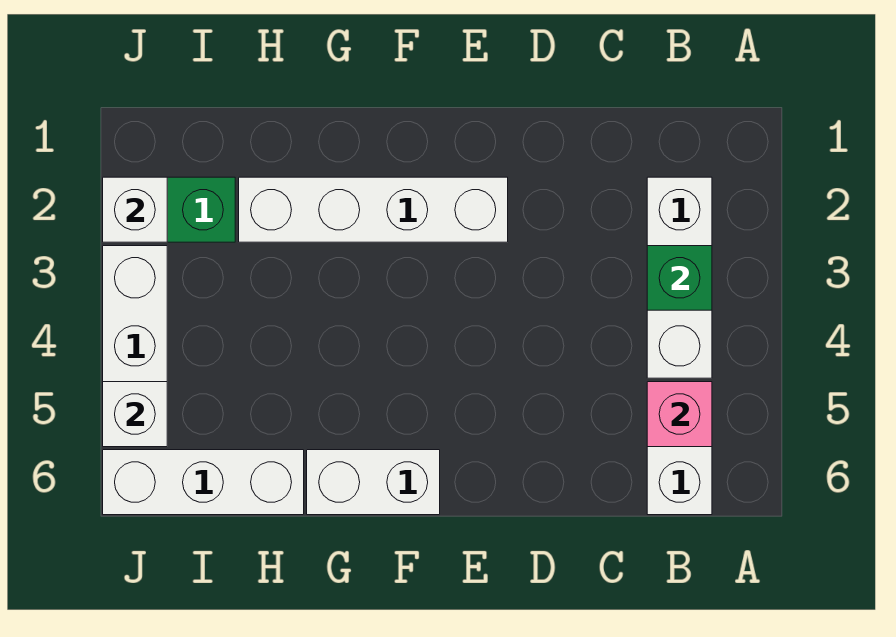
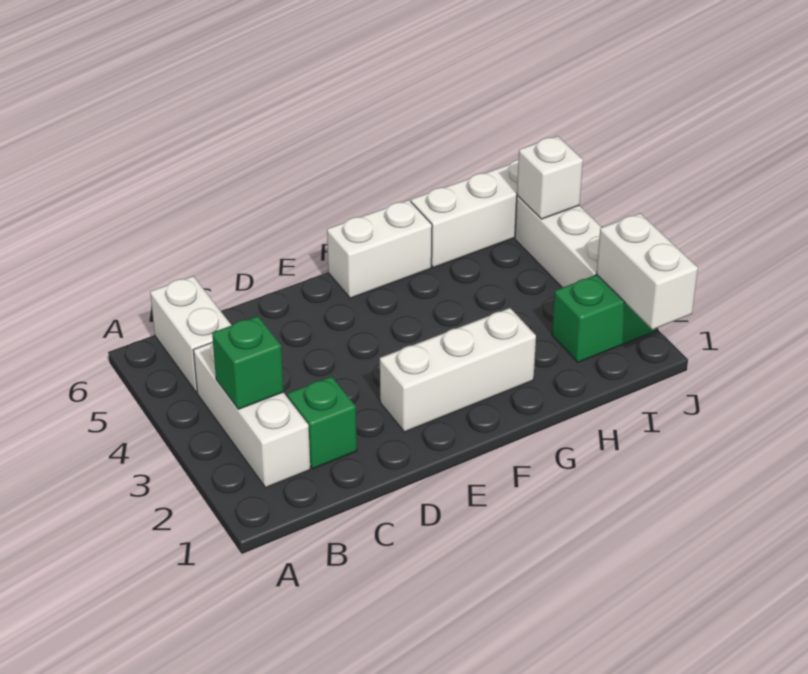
pink brick B5 level 2 -> none
none -> green brick C2 level 1
white brick E2:H2 level 1 -> white brick E2:G2 level 1
white brick J2 level 2 -> white brick J1:J2 level 2

